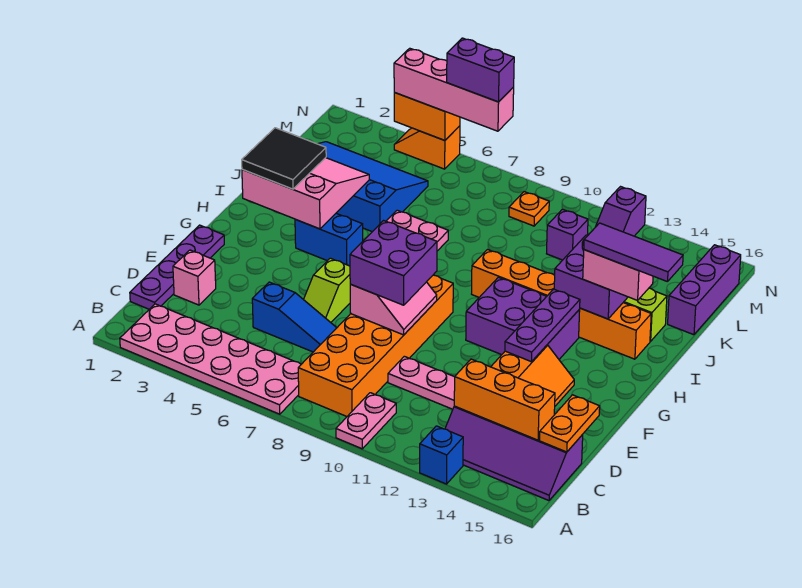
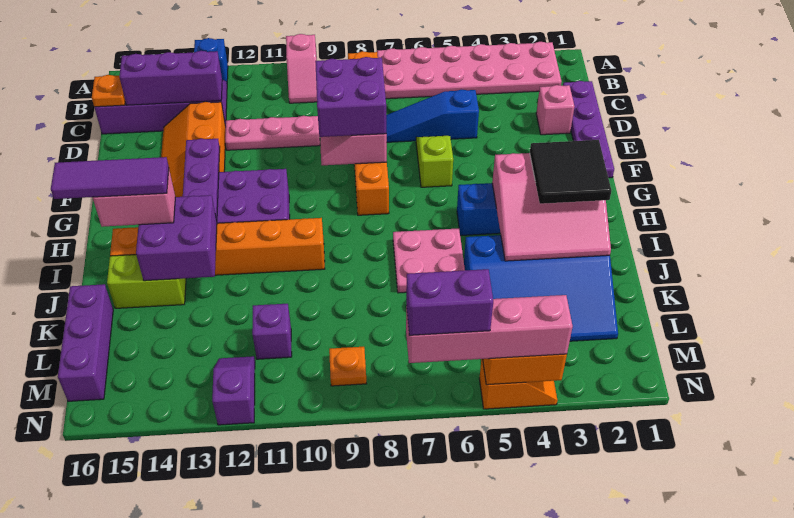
pink plate A10:B10 level 1 -> pink slope A10:B10 level 1 top A
orange brick B8:G9 level 1 -> orange brick B8:G8 level 1
orange brick C13:C15 level 2 -> purple brick C13:C15 level 2
orange plate C16:D16 level 2 -> orange plate C16 level 2

